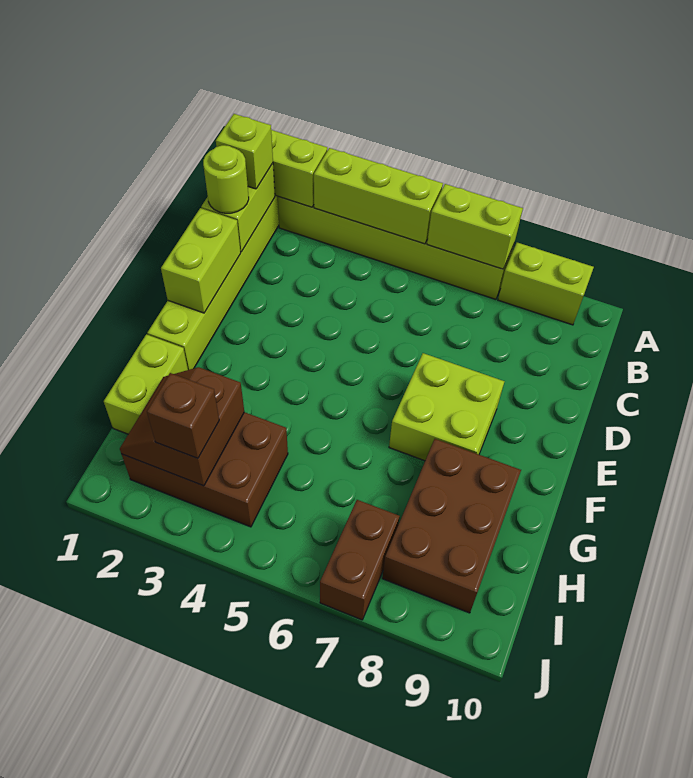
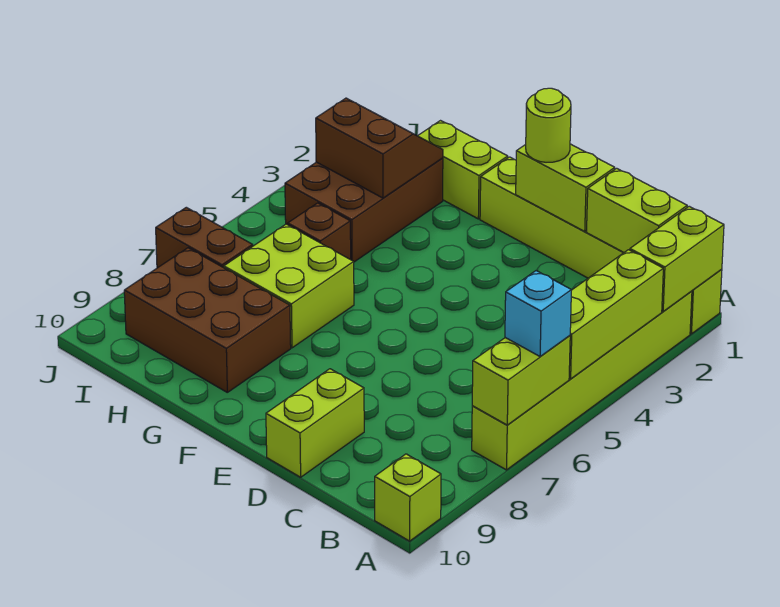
none -> cyan brick A6 level 3
lime brick A8:A9 level 1 -> lime brick D9:D10 level 1
lime brick B1 level 3 -> lime brick A10 level 1
lime round brick C1 level 3 -> lime round brick E1 level 3
lime brick E7:F8 level 1 -> lime brick G6:H7 level 1
brown brick I3 level 3 -> brown brick H5 level 1

